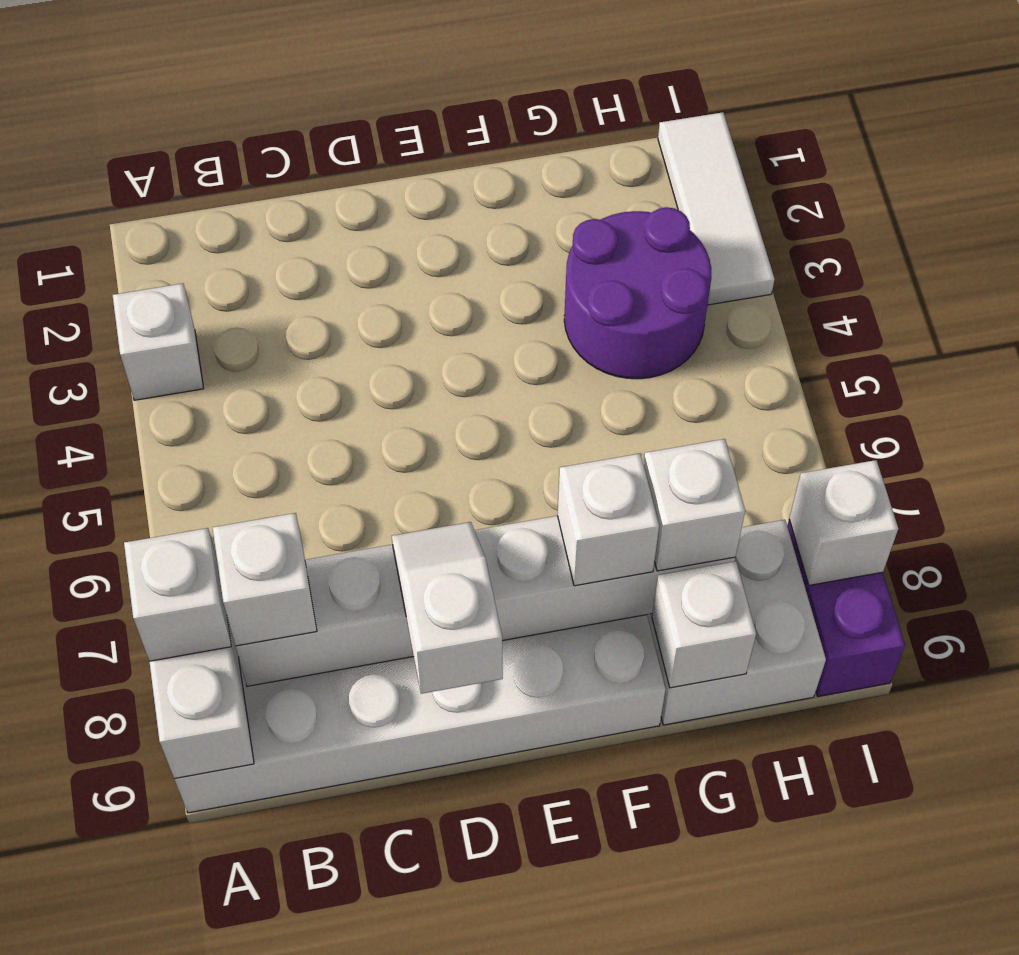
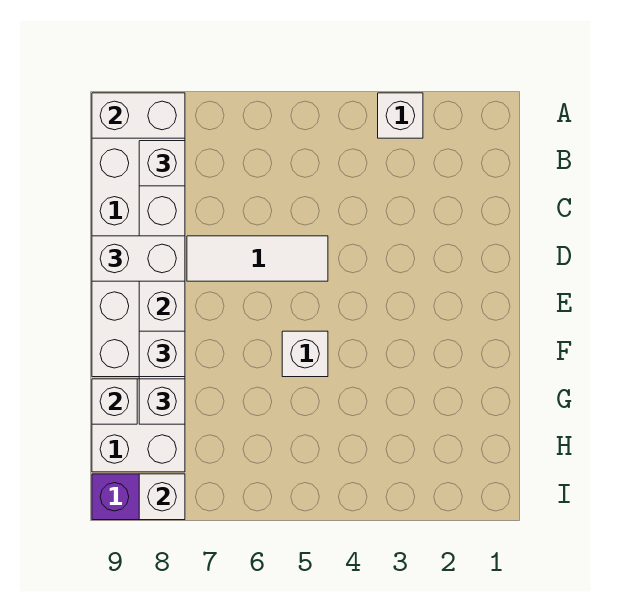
white brick A8 level 3 -> white brick F5 level 1
white slope D8:D9 level 3 top 9 -> white brick D8:D9 level 3
purple round brick G3:H4 level 1 -> none
white tile I1:I3 level 1 -> white tile D5:D7 level 1

